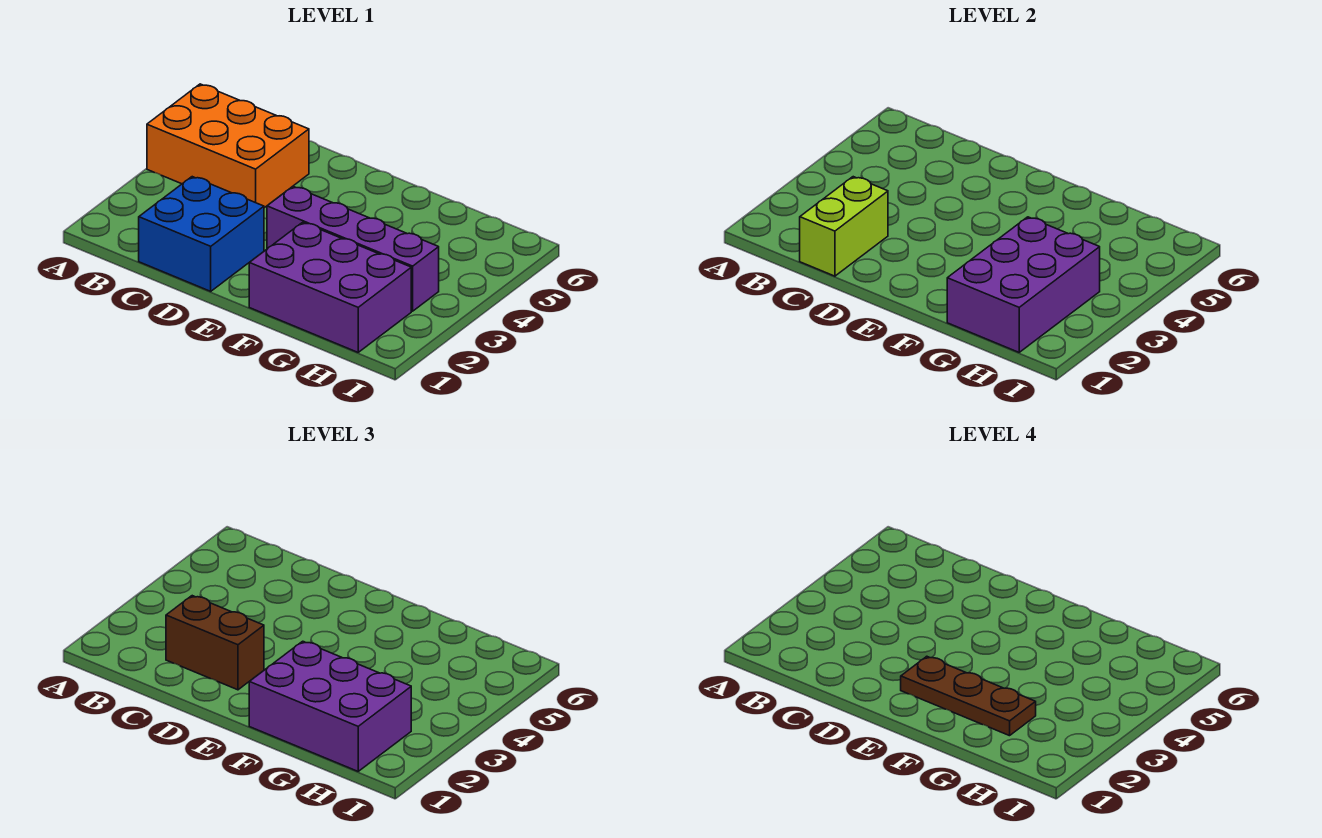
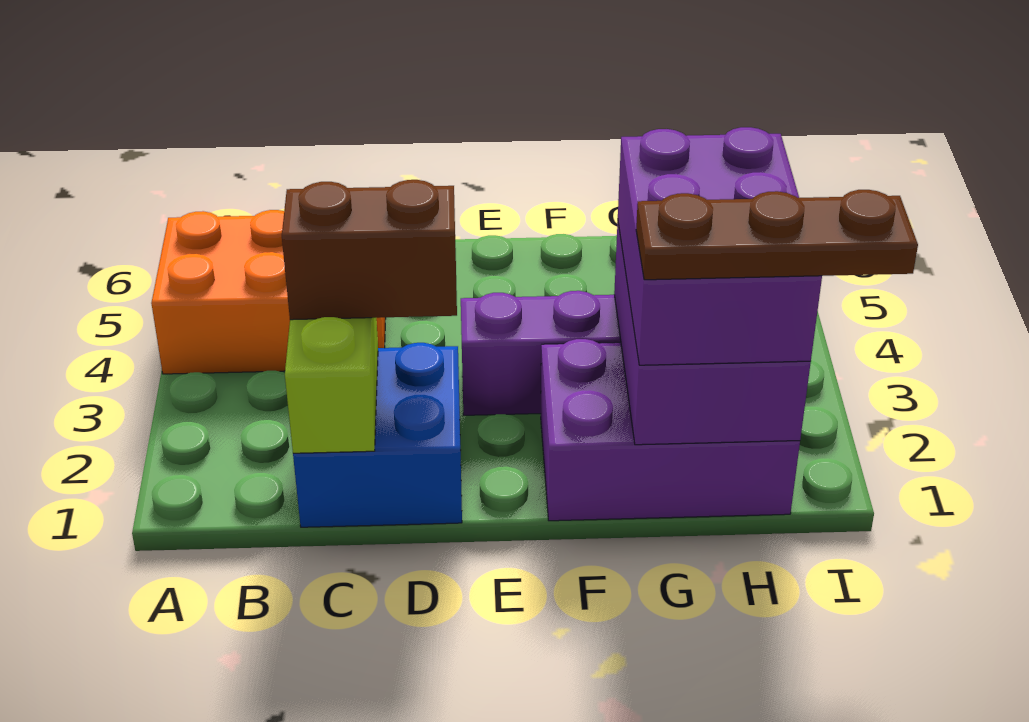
brown plate E2:G2 level 4 -> brown plate G1:I1 level 4
purple brick F1:H2 level 3 -> purple brick G1:H3 level 3

